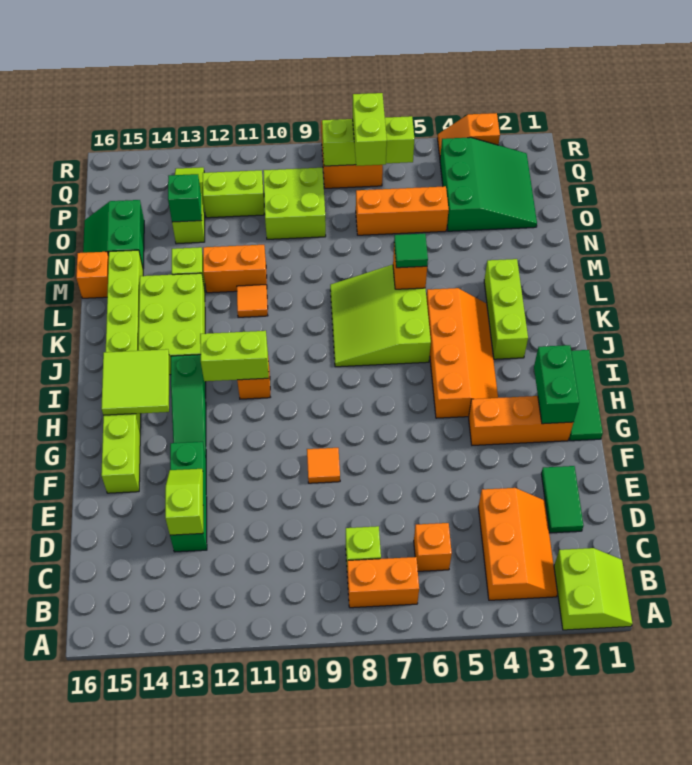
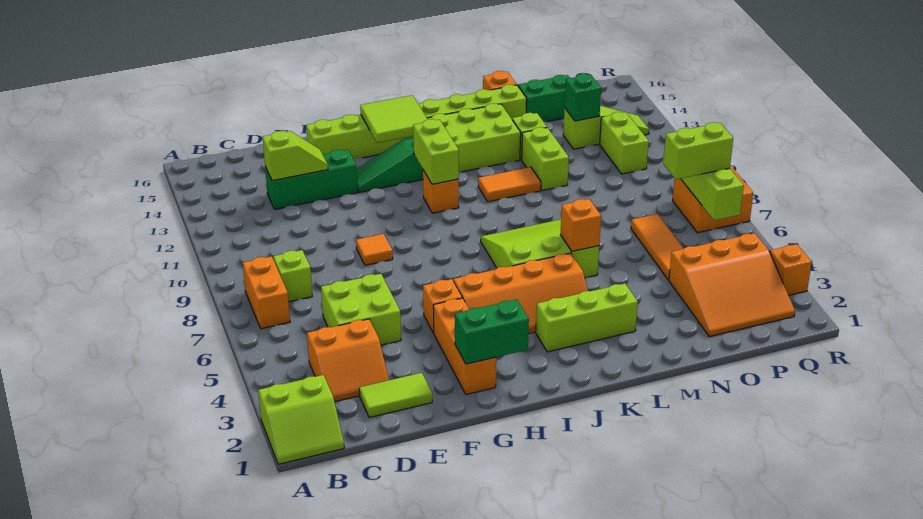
orange slope B3:D4 level 1 top 4 -> orange slope C3:D4 level 1 top 4
orange brick C6 level 1 -> orange brick G5 level 1
green tile D2:E2 level 1 -> lime tile D2:E2 level 1
green tile G1:I1 level 1 -> none
green tile L6 level 3 -> none
orange tile L11 level 1 -> orange tile K11:L11 level 1
orange brick M11:M12 level 1 -> lime brick M11:M12 level 1
green slope O2:Q4 level 1 top 4 -> orange slope O2:Q4 level 1 top 4
orange brick O5:O7 level 1 -> orange tile O5:O7 level 1
lime brick O9:P10 level 1 -> lime brick D5:E6 level 1

